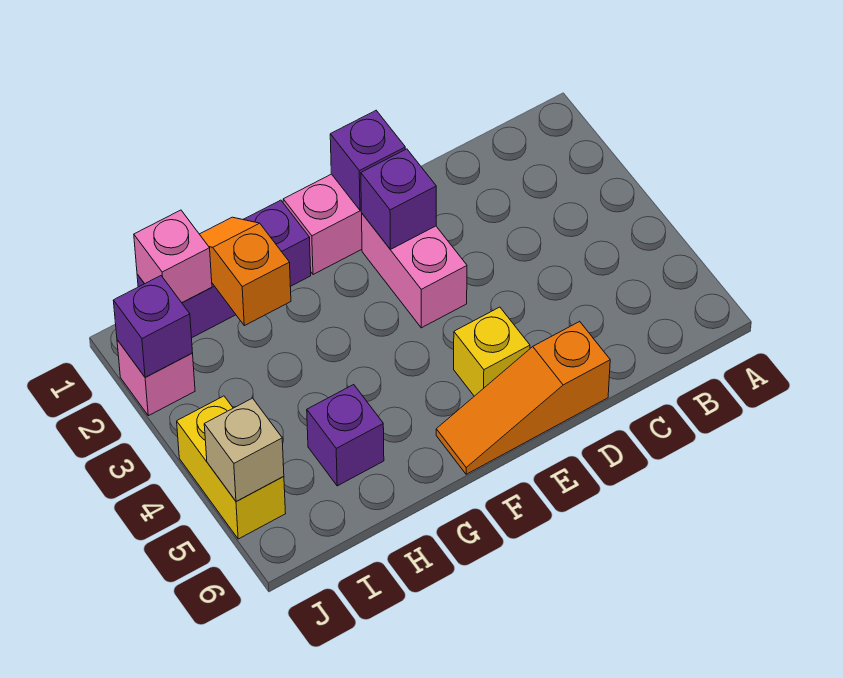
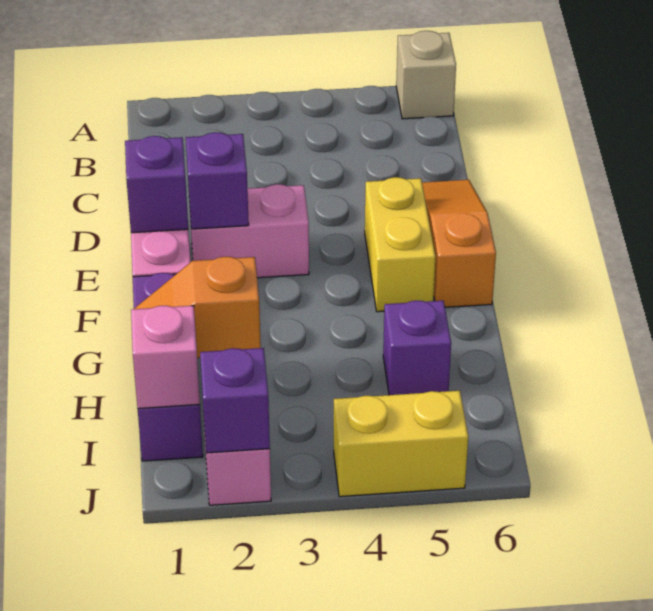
orange slope D6:F6 level 1 top D -> orange slope D6:F6 level 1 top F
yellow brick E5 level 1 -> yellow brick E5:F5 level 1
tan brick J5 level 2 -> tan brick A6 level 1

